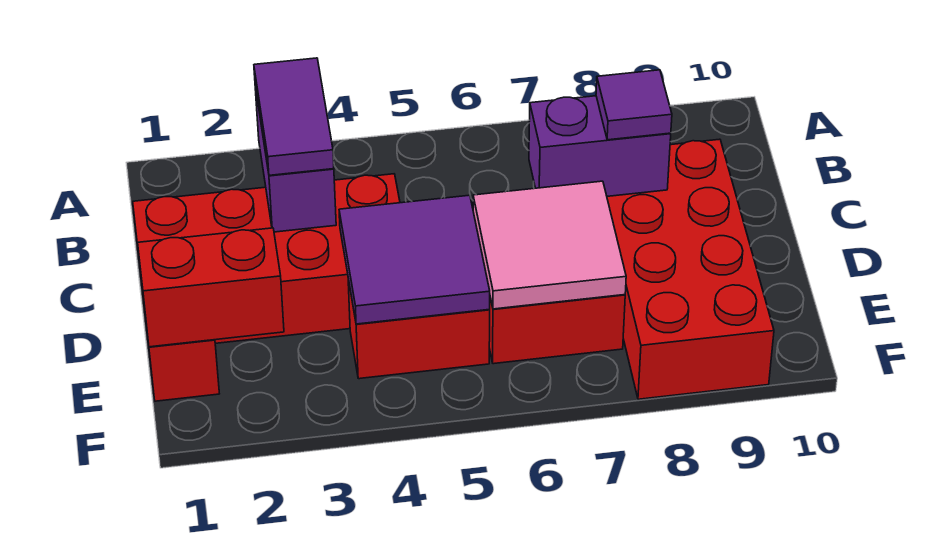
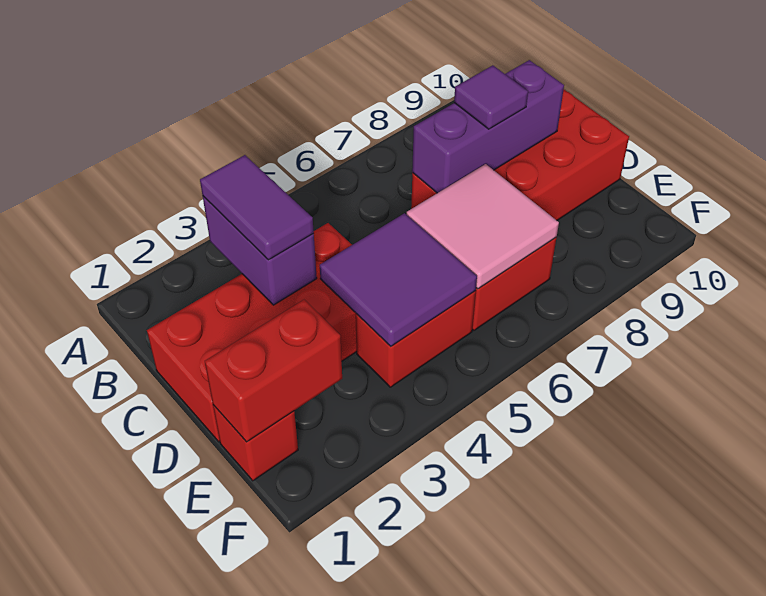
purple brick C7:C8 level 2 -> purple brick C7:C9 level 2
red brick C8:F9 level 1 -> red brick C7:D10 level 1

